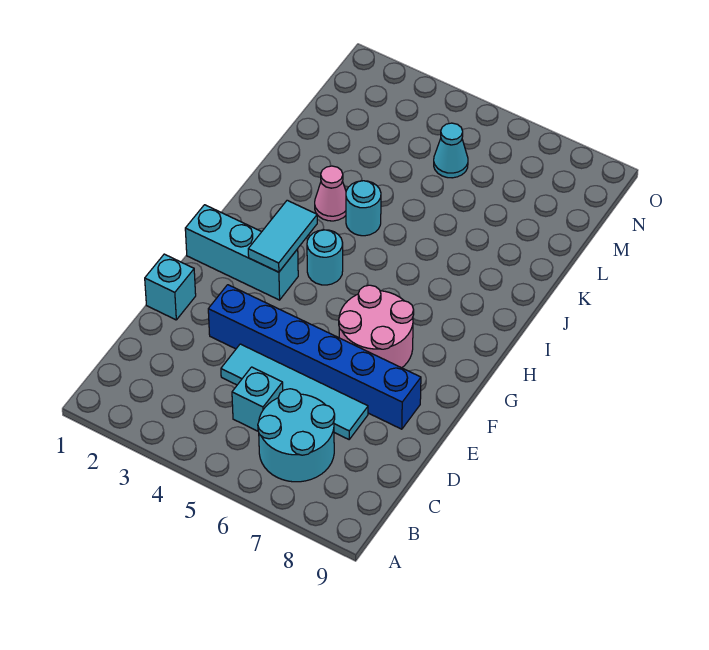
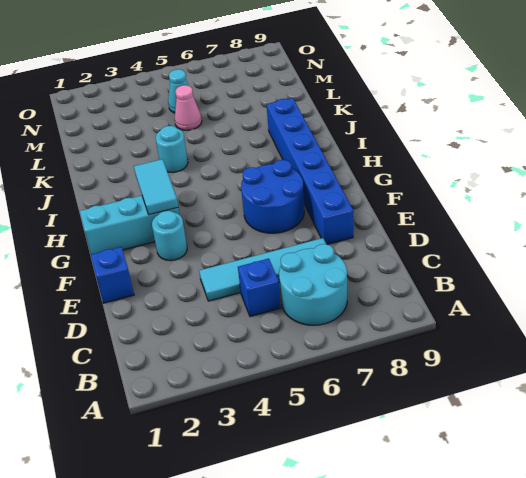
cyan brick C5 level 1 -> blue brick C5 level 1
cyan brick E1 level 1 -> blue brick E1 level 1
blue brick E3:E8 level 1 -> blue brick E8:J8 level 1
pink round brick F6:G7 level 1 -> blue round brick F6:G7 level 1
cyan round brick H4 level 1 -> cyan round brick F3 level 1
pink cone J3 level 1 -> pink cone L5 level 1

